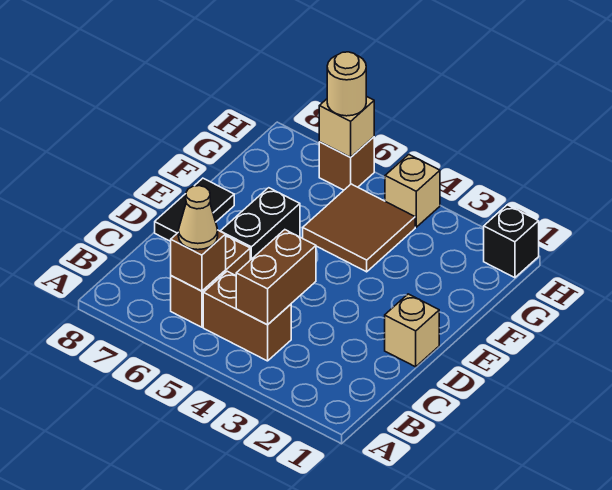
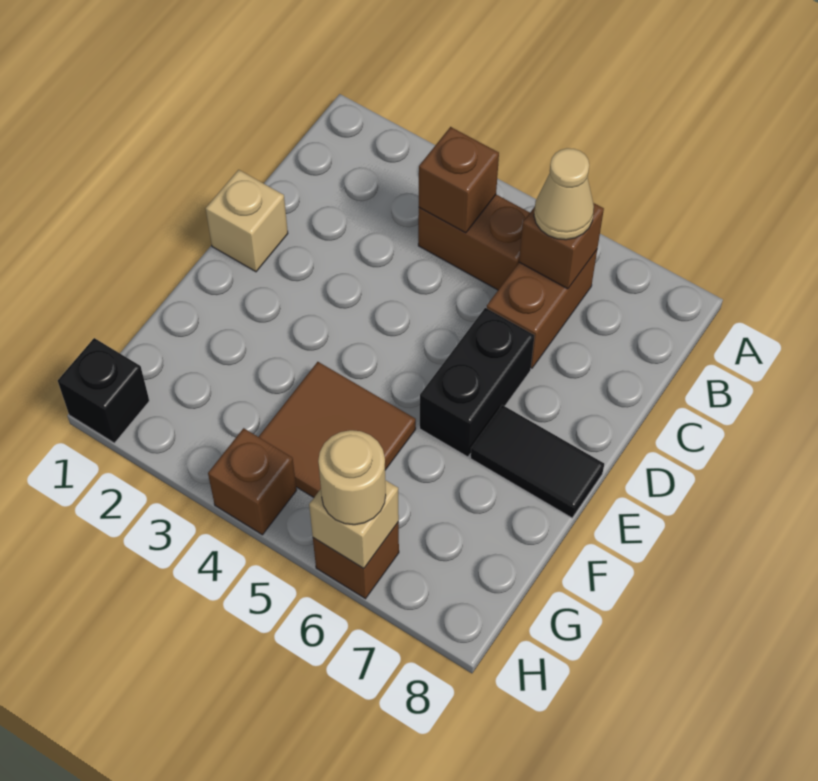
brown brick B4:C4 level 2 -> brown brick B4 level 2
black tile D8:E8 level 1 -> black tile E7:E8 level 1
tan brick H4 level 1 -> brown brick H4 level 1

